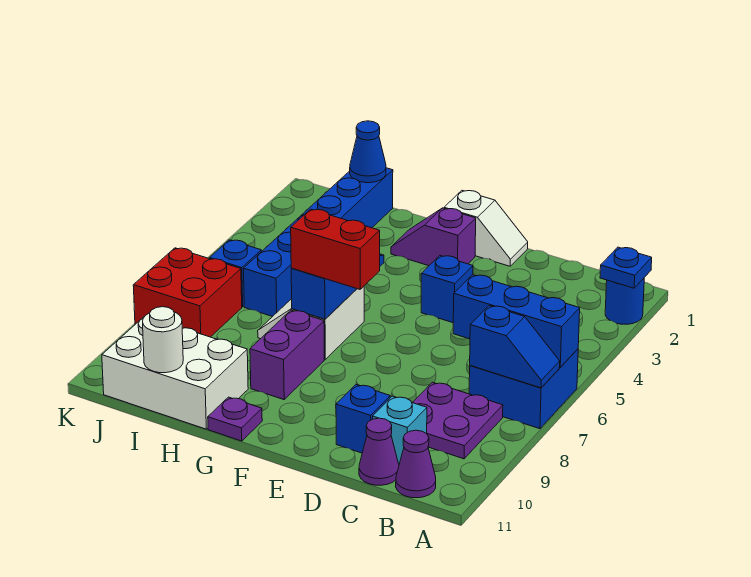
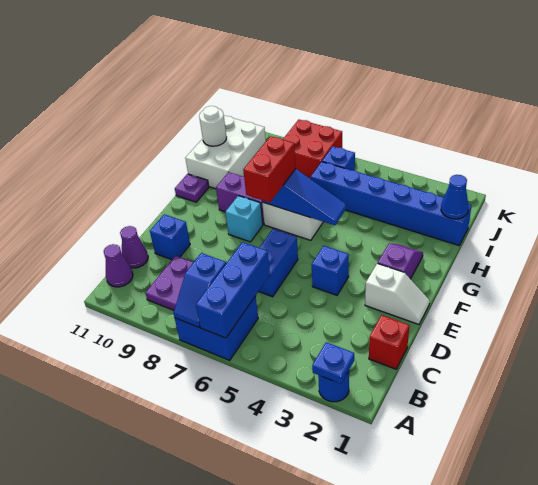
none -> red brick C1 level 1
cyan brick C10 level 1 -> cyan brick F8 level 1
none -> blue brick D6:E6 level 1
white slope E1:F1 level 1 top F -> white slope E1:E2 level 1 top 2

